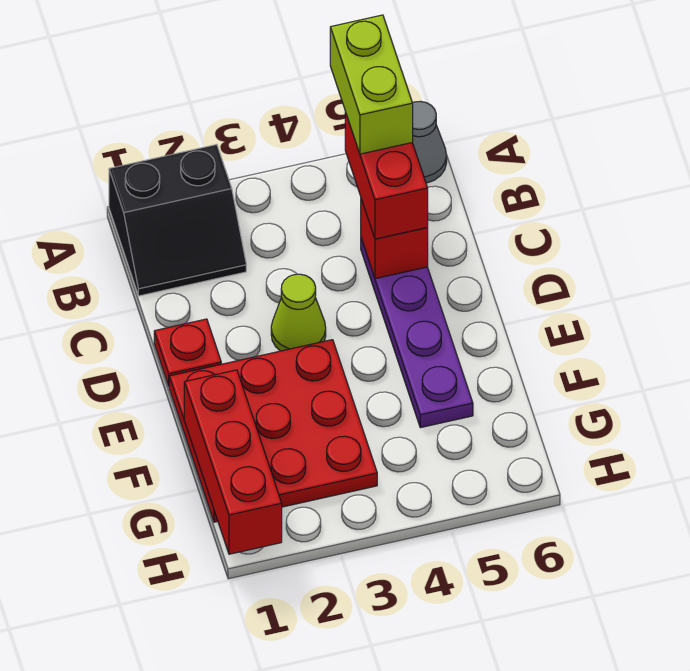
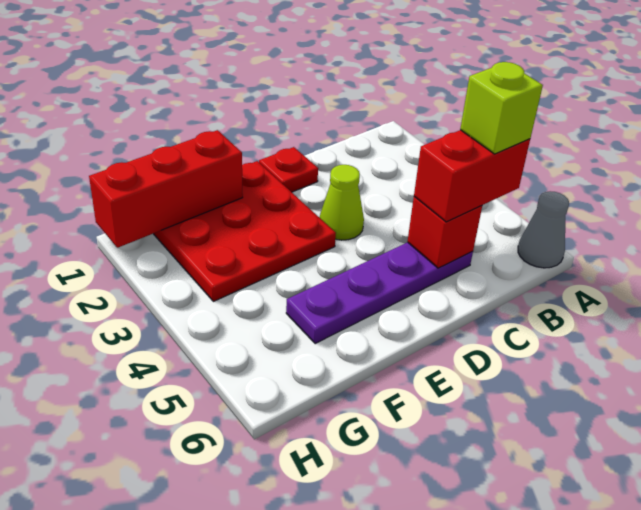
black slope A1:B2 level 1 top A -> none
lime brick A5:B5 level 4 -> lime brick B5 level 4

